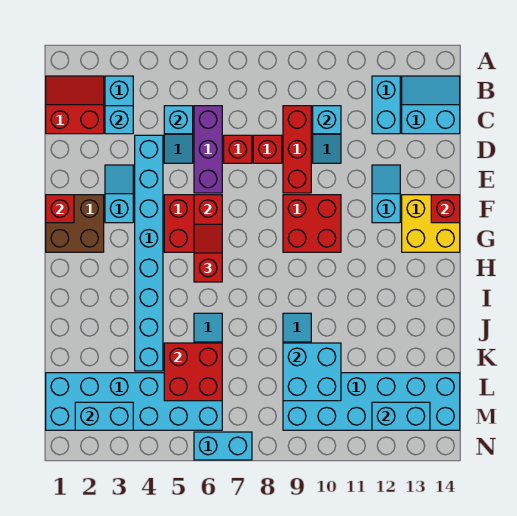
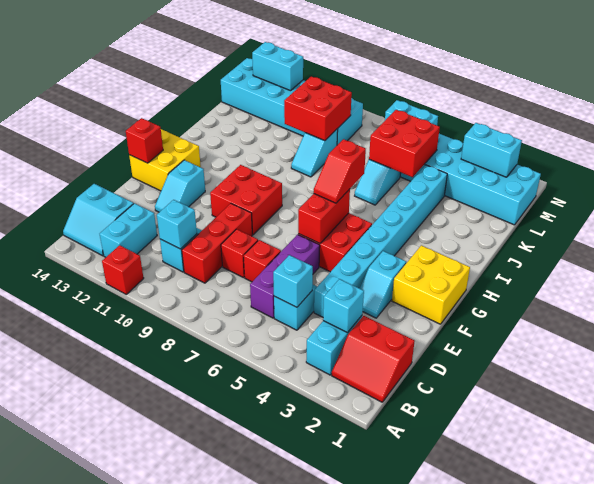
brown brick F1:G2 level 1 -> yellow brick F1:G2 level 1
red brick F1 level 2 -> red brick A11 level 1
cyan brick K9:L10 level 2 -> red brick K9:L10 level 2

